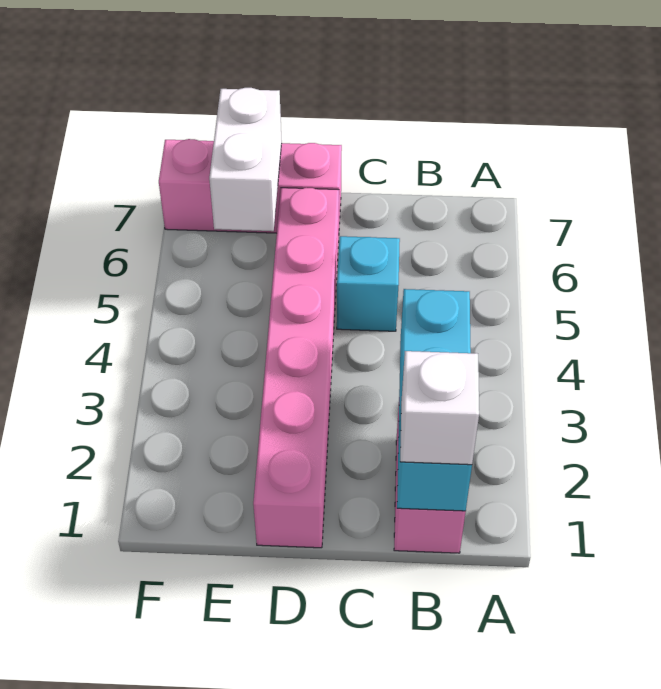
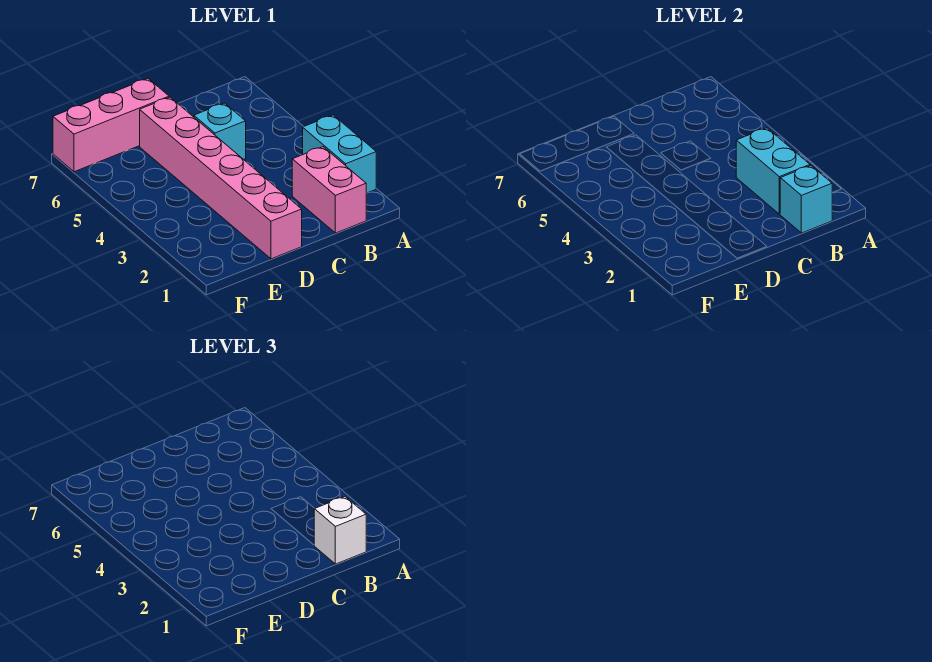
none -> cyan brick A2:A3 level 1
white brick E6:E7 level 2 -> none

